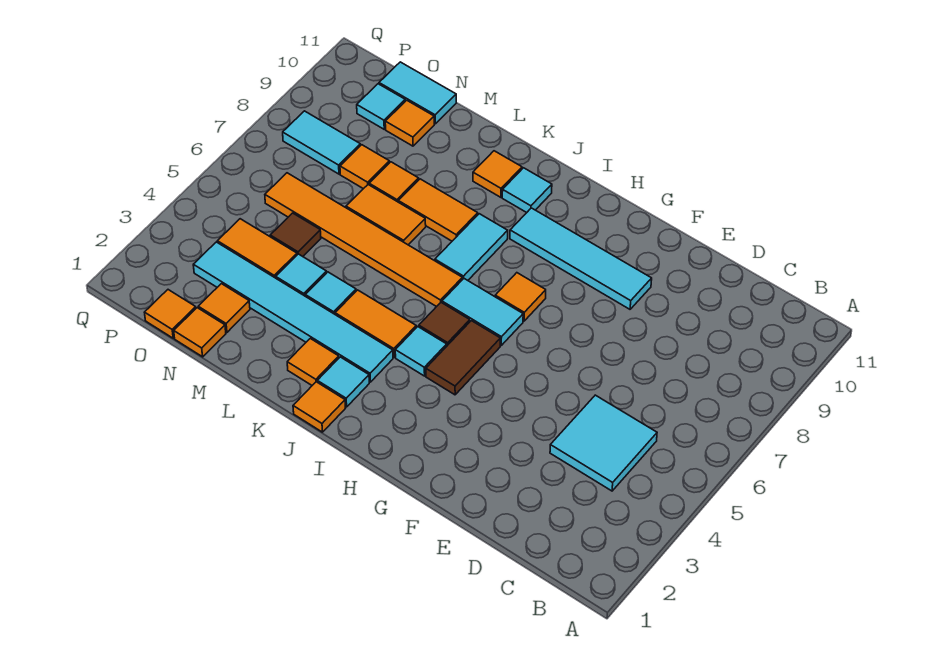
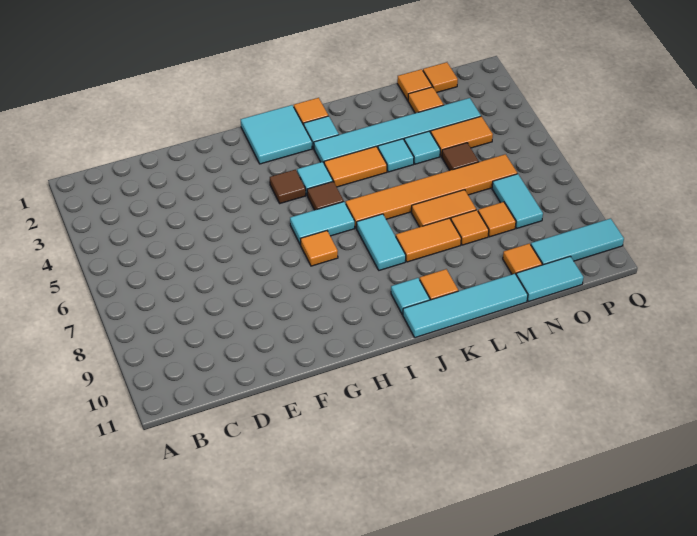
cyan tile C4:D5 level 1 -> cyan tile H1:I2 level 1
cyan tile F9:I9 level 1 -> cyan tile J11:M11 level 1
brown tile H4:H5 level 1 -> brown tile H4 level 1
orange tile K2 level 1 -> none
cyan tile O8:P8 level 1 -> cyan tile O7:O8 level 1
cyan tile O10 level 1 -> cyan tile O10:Q10 level 1

